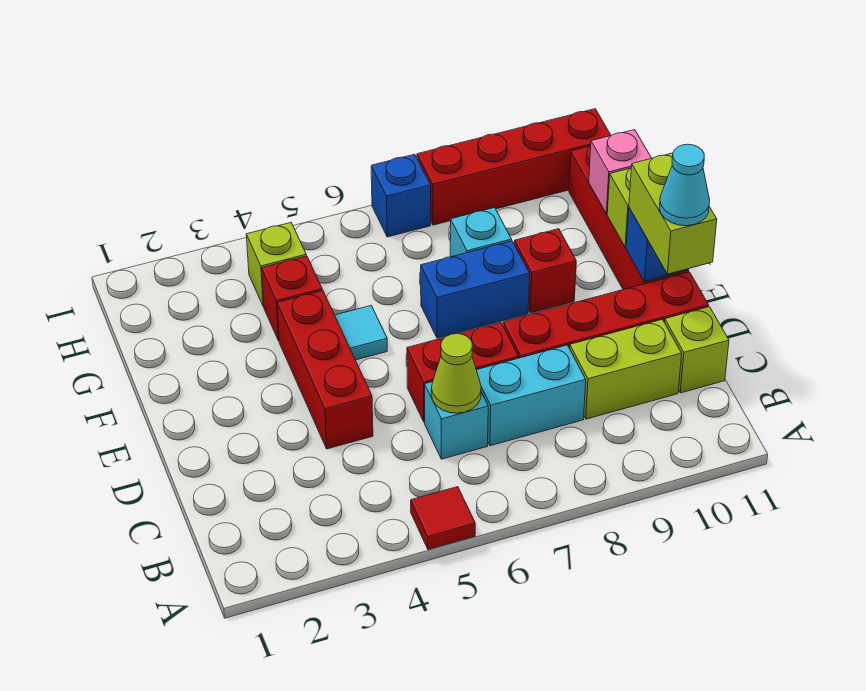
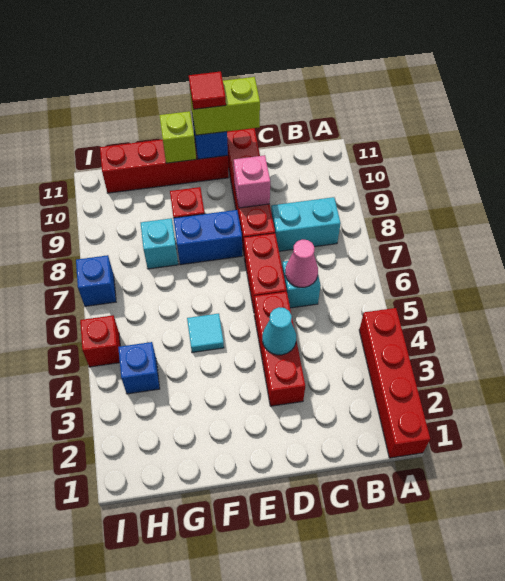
red tile A5 level 1 -> red tile E11 level 4
lime cone C6 level 2 -> pink cone C6 level 2
cyan brick C7:C8 level 1 -> cyan brick B8:C8 level 1
lime brick C9:C10 level 1 -> none
lime brick C11 level 1 -> none
red brick D4:F4 level 1 -> red brick D3:D5 level 1
cyan cone D11 level 4 -> cyan cone D4 level 2
blue brick F7:F8 level 1 -> blue brick E8:F8 level 1
red brick G4 level 1 -> red brick I5 level 1
pink brick G11 level 2 -> pink brick D9 level 2
lime brick H4 level 1 -> blue brick H4 level 1
red brick I8:I11 level 1 -> red brick A1:A4 level 1

